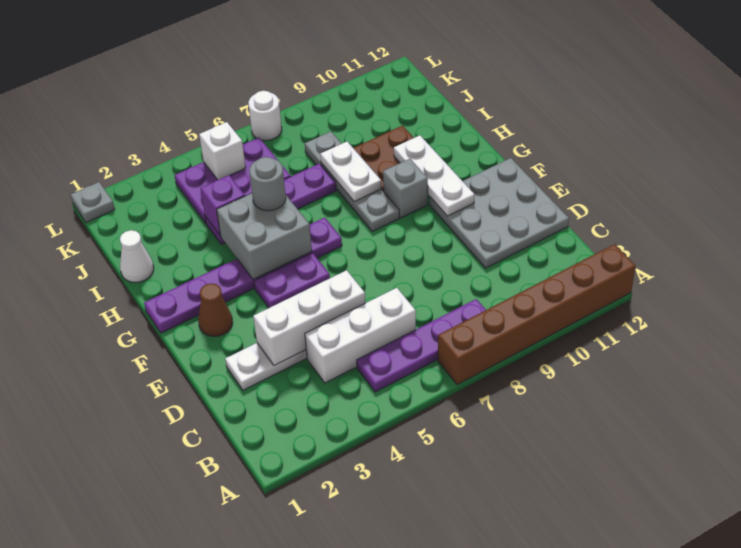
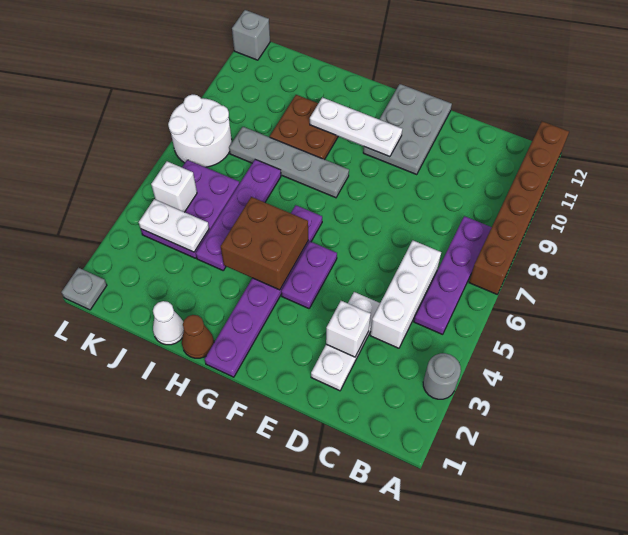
white brick D3:D5 level 2 -> white brick D3 level 2
grey plate D10:F12 level 1 -> grey plate E10:F12 level 1
brown cone F2 level 1 -> brown cone H1 level 1
grey brick G4:H5 level 2 -> brown brick G4:H5 level 2
grey brick G9 level 1 -> grey brick L12 level 1
grey round brick H5 level 3 -> grey round brick A3 level 1
white plate H8:I8 level 2 -> white plate J4:K4 level 2
purple brick I4 level 2 -> none
white round brick L7 level 1 -> white round brick K7:L8 level 1

